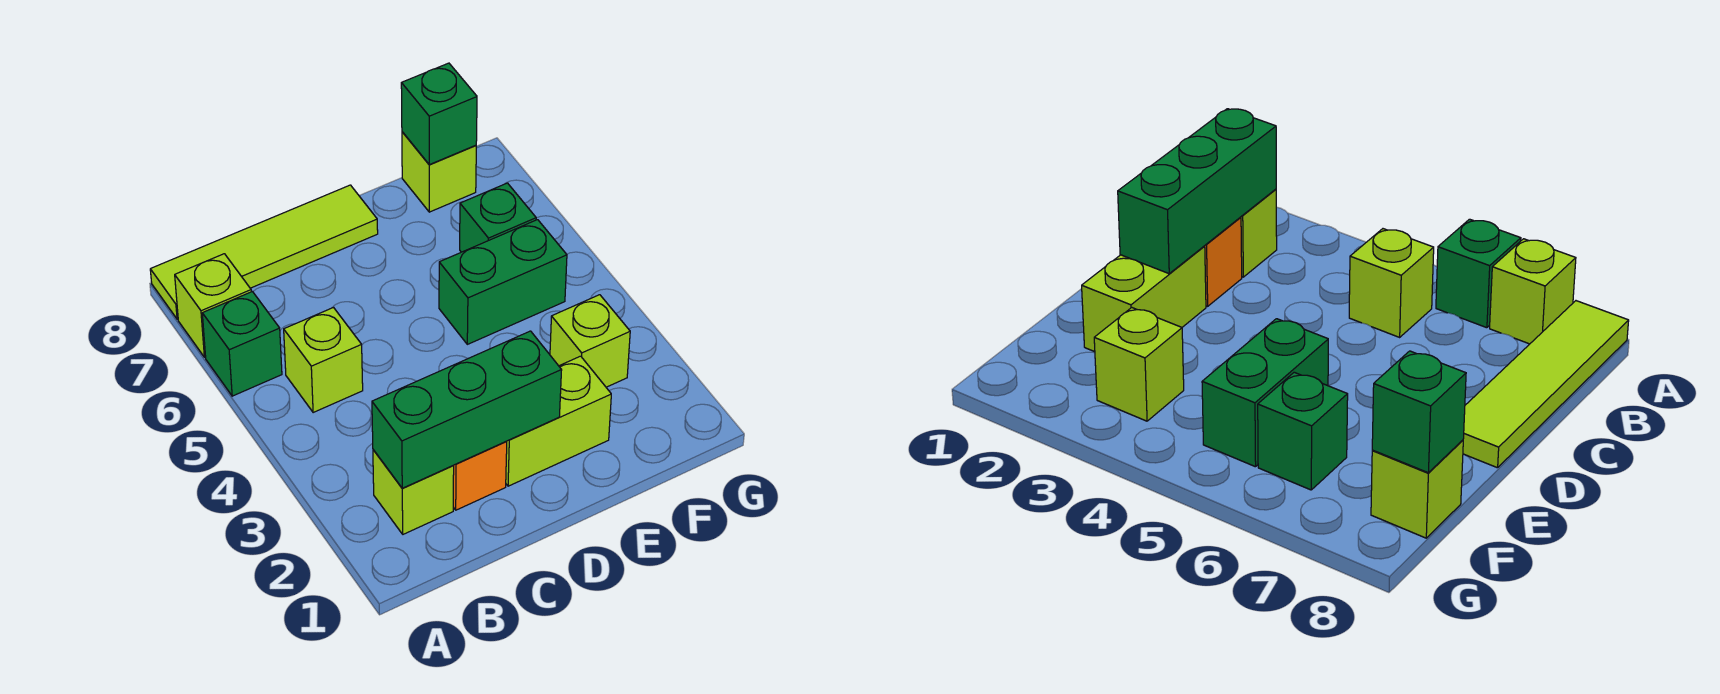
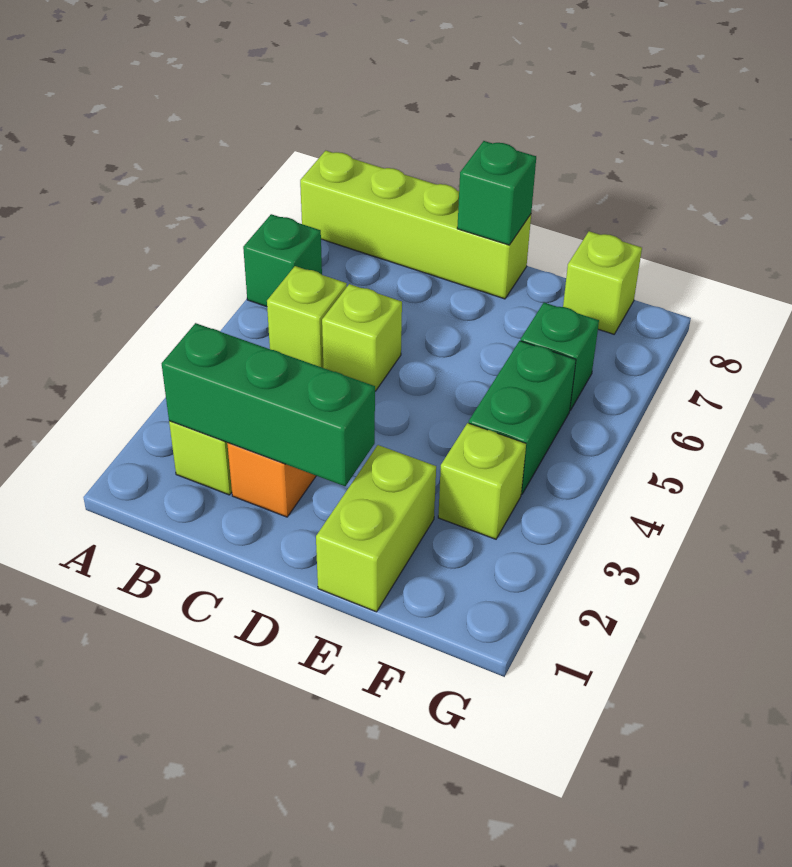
lime brick A7 level 1 -> lime brick C5 level 1
lime tile A8:D8 level 1 -> lime brick A8:D8 level 1
lime brick D2:E2 level 1 -> lime brick E1:E2 level 1
green brick E5:F5 level 1 -> green brick F4:F5 level 1
green brick F8 level 2 -> green brick D8 level 2

